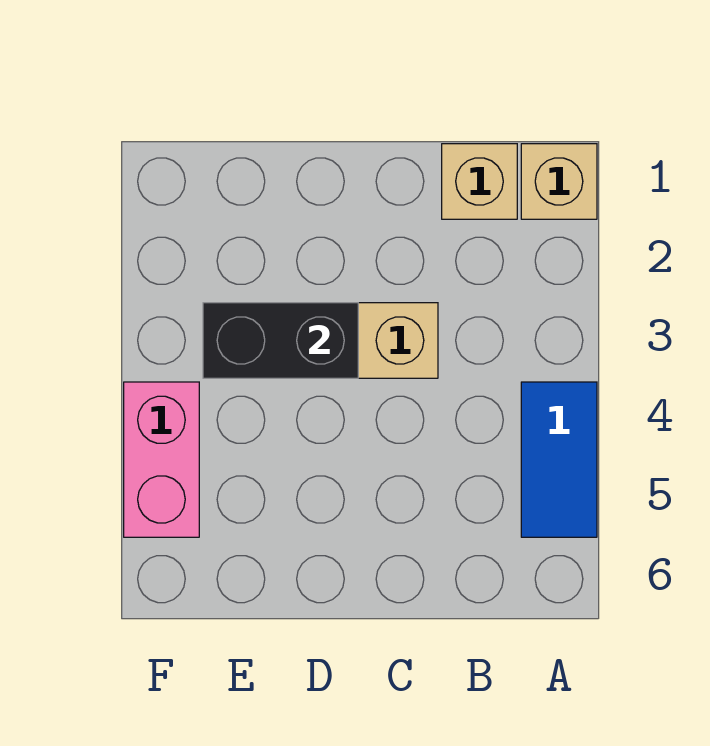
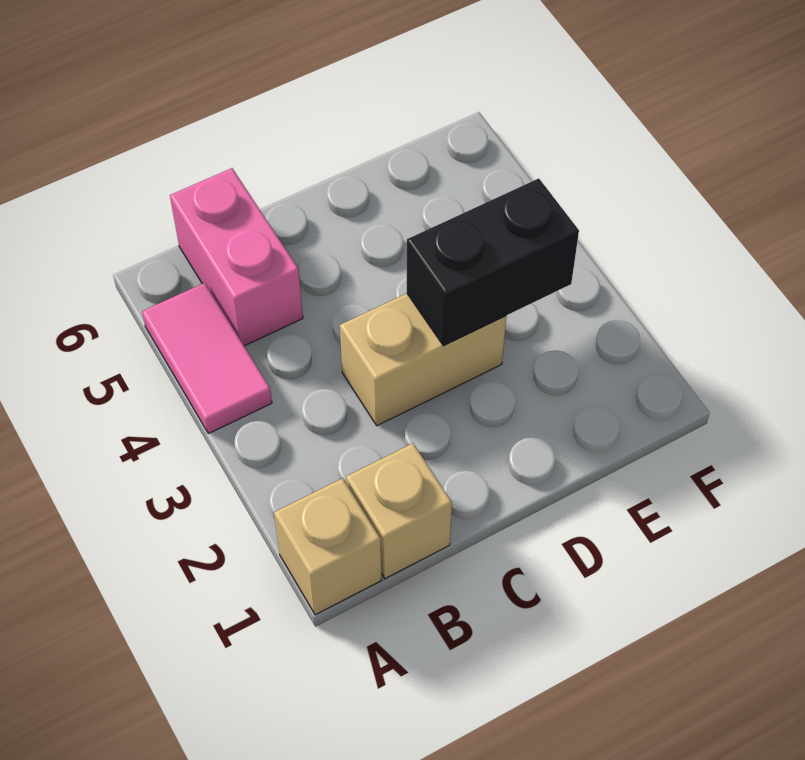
blue tile A4:A5 level 1 -> pink tile A4:A5 level 1
pink brick F4:F5 level 1 -> pink brick B5:B6 level 1

